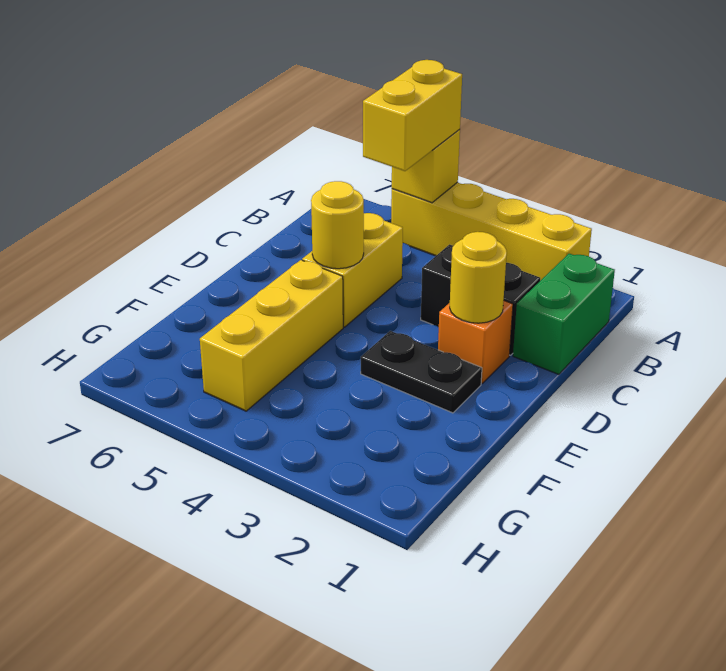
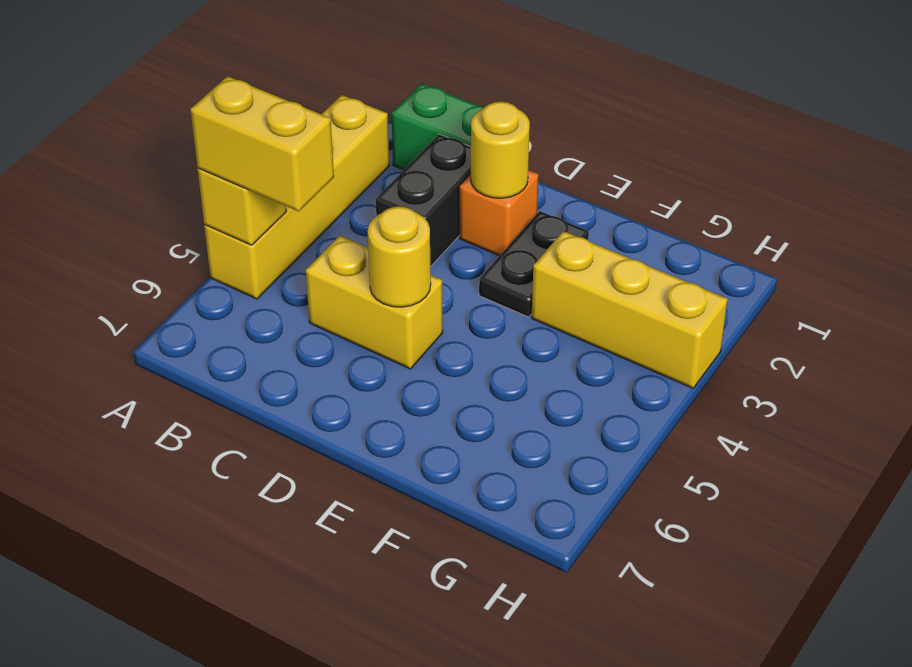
yellow brick E5:G5 level 1 -> yellow brick F3:H3 level 1

